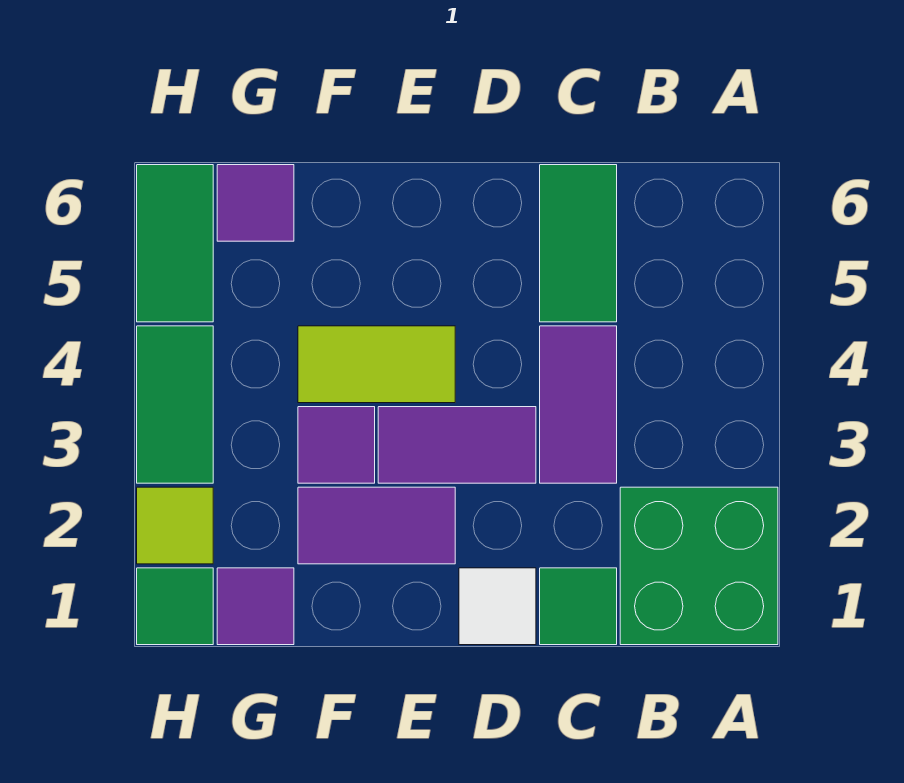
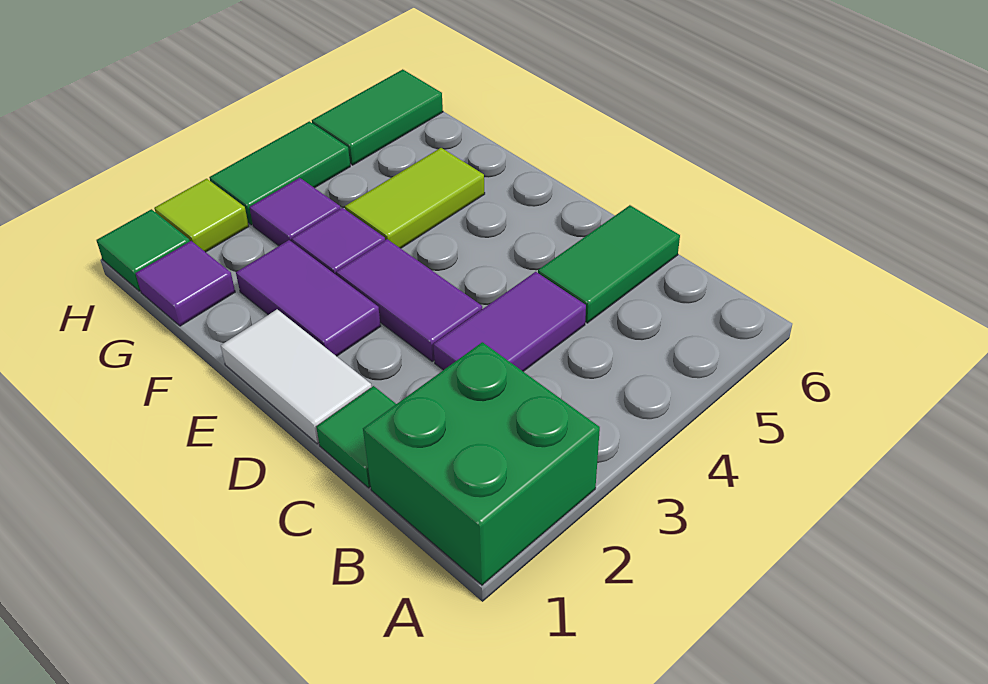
white tile D1 level 1 -> white tile D1:E1 level 1
lime tile E4:F4 level 1 -> lime tile F4:F5 level 1
purple tile G6 level 1 -> purple tile G3 level 1

